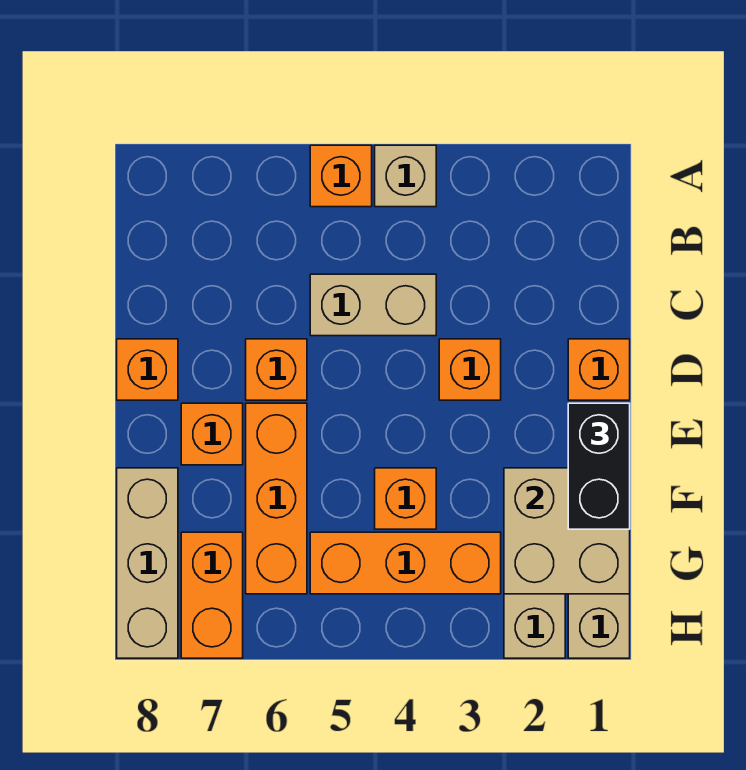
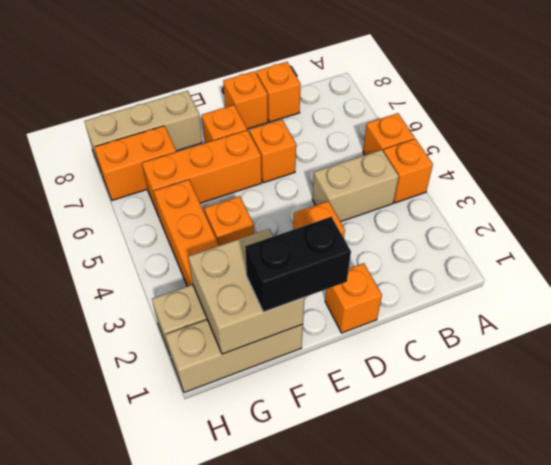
tan brick A4 level 1 -> orange brick A4 level 1
tan brick C4:C5 level 1 -> tan brick B4:C4 level 1
none -> orange brick C8 level 1

